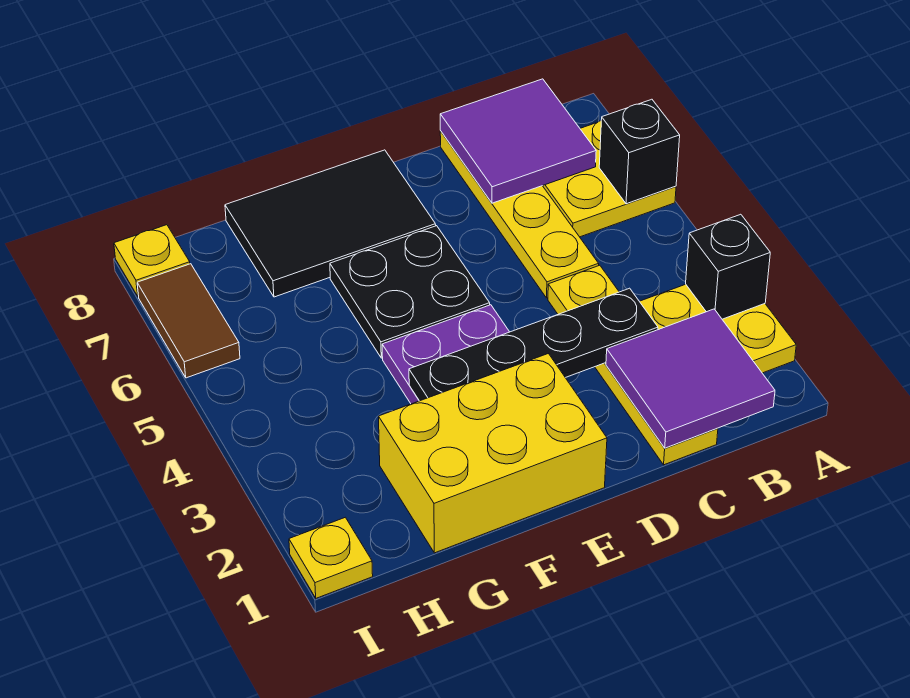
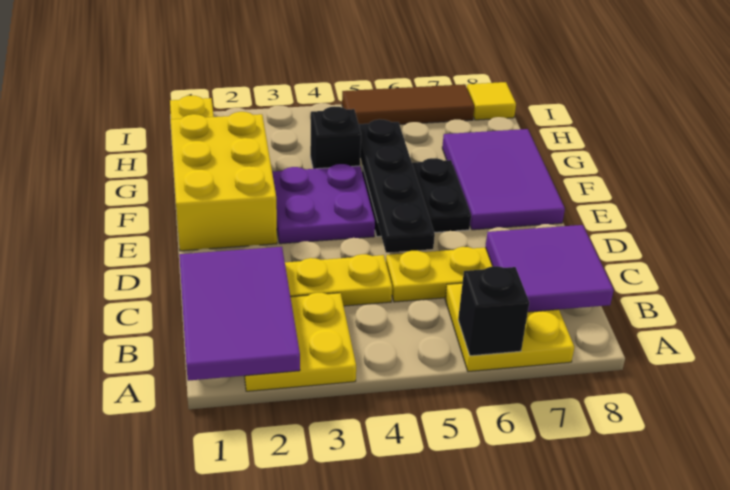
black brick A3 level 2 -> black brick G4 level 1
purple tile B1:C2 level 2 -> purple tile A1:C2 level 2
black plate C3:F3 level 2 -> black plate D5:G5 level 2
black tile E7:G8 level 1 -> purple tile E7:G8 level 1
brown tile I6:I7 level 1 -> brown tile I5:I7 level 1
yellow plate I8 level 1 -> yellow tile I8 level 1

